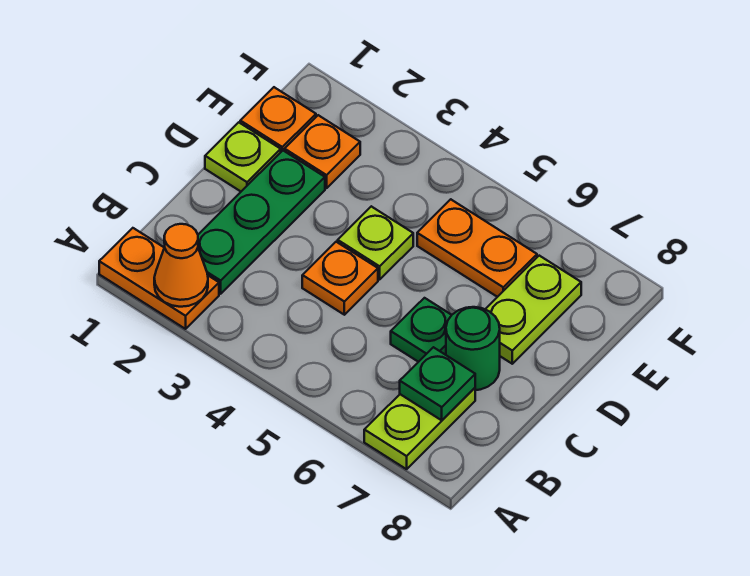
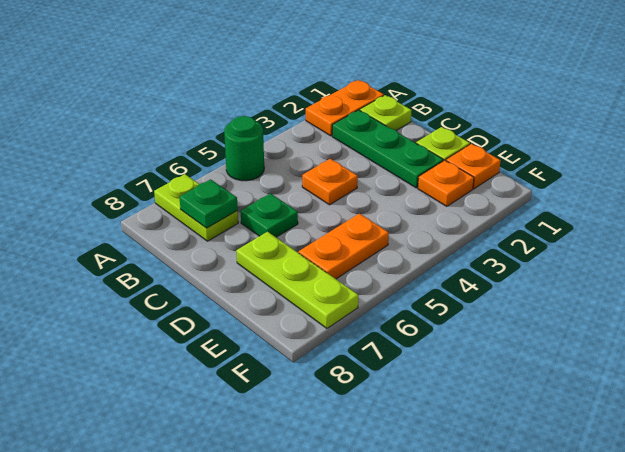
orange cone A2 level 2 -> none
green round brick C7 level 1 -> green round brick A5 level 1
lime plate D4 level 1 -> lime plate B1 level 1
lime plate D7:E7 level 1 -> lime plate D7:F7 level 1

